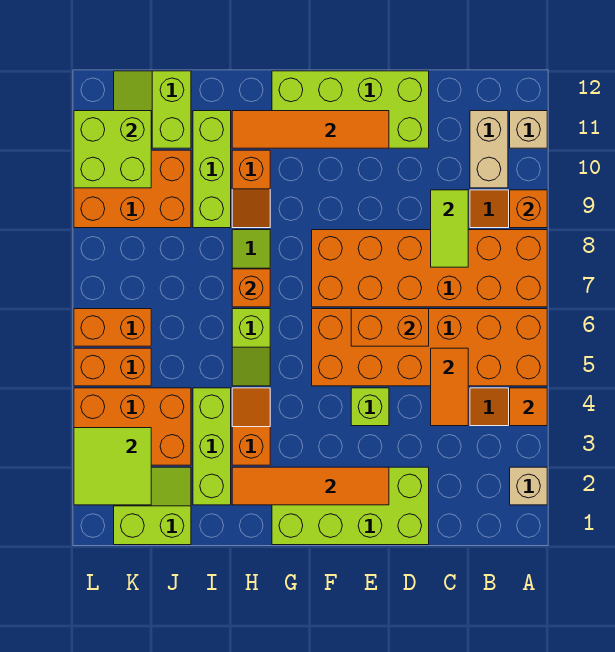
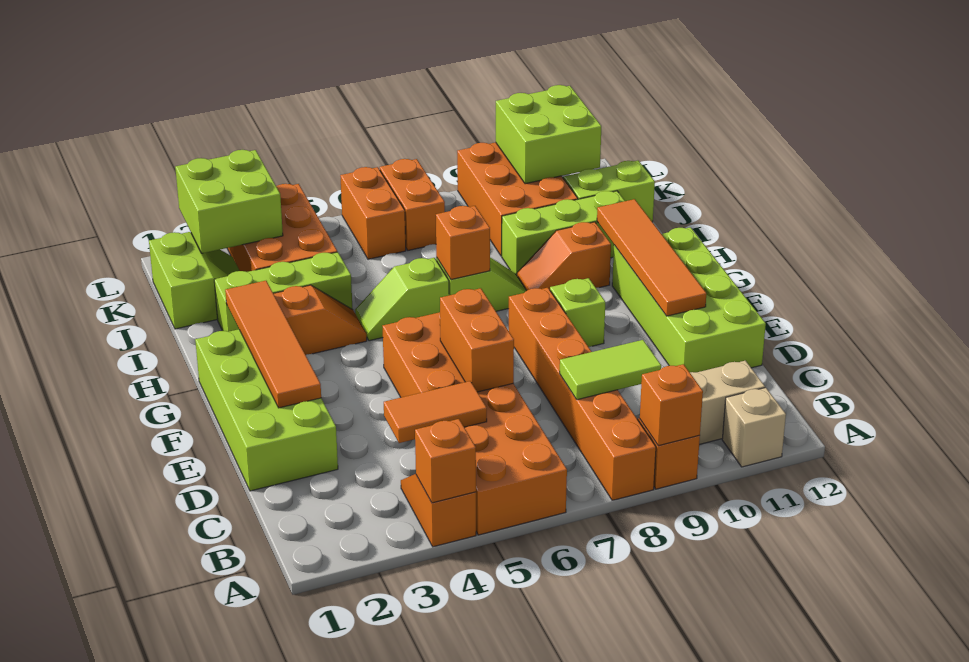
tan brick A2 level 1 -> none
orange tile A4 level 2 -> orange brick A4 level 2
orange brick A7:F8 level 1 -> orange brick A8:F8 level 1
lime brick E4 level 1 -> lime brick F9 level 1
lime tile K2:L3 level 2 -> lime brick K2:L3 level 2
orange brick K5:L5 level 1 -> orange brick K7:L7 level 1

